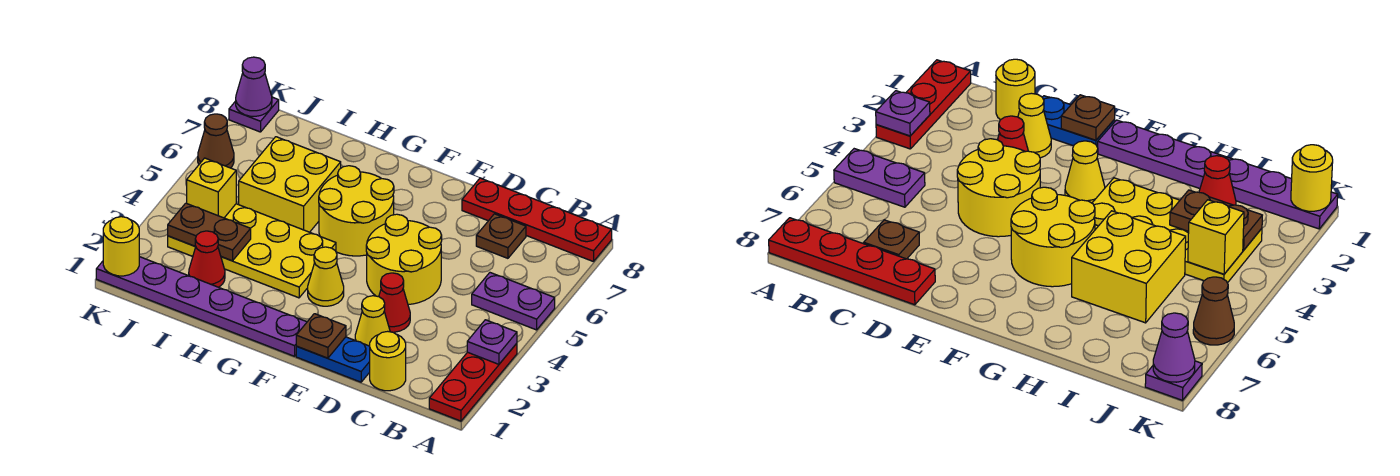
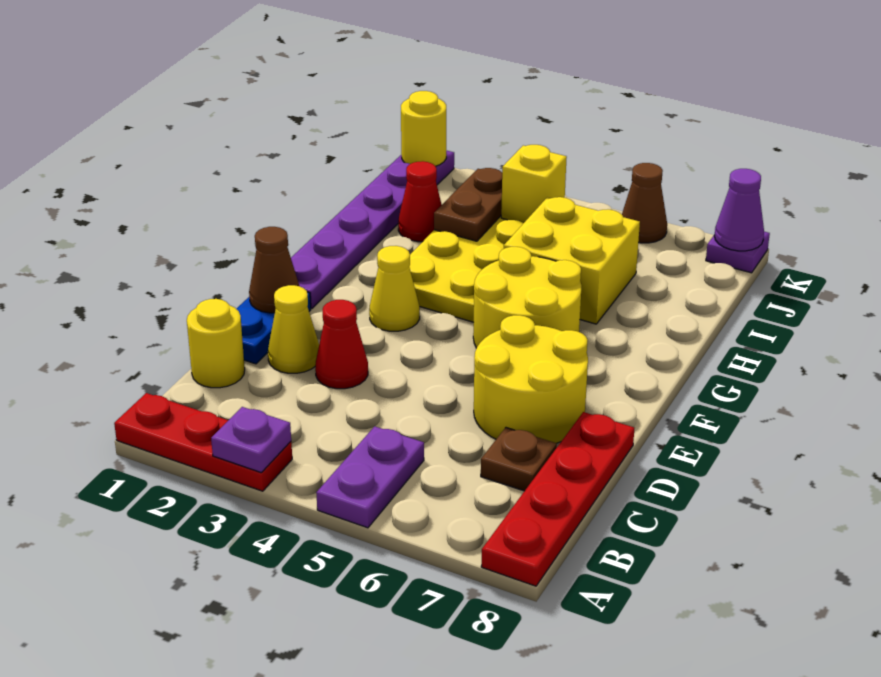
yellow round brick D4:E5 level 1 -> yellow round brick D6:E7 level 1
brown plate E1 level 2 -> brown cone E1 level 2

